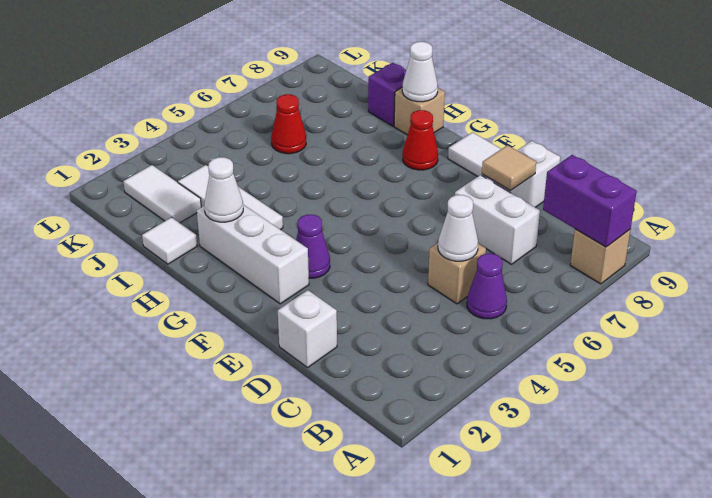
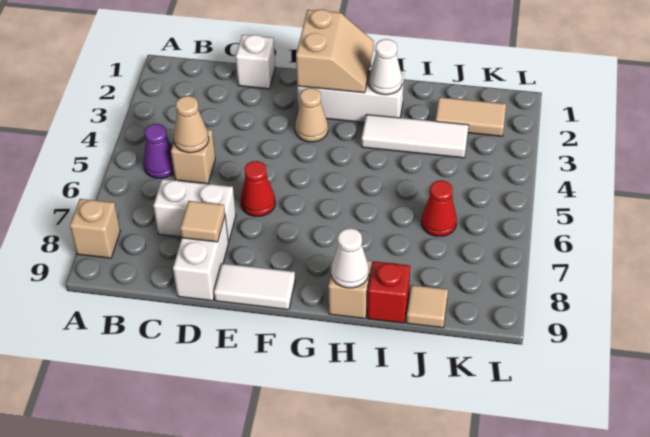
purple brick A8:B8 level 2 -> none
white cone C5 level 2 -> tan cone C5 level 2
none -> tan slope F1:G2 level 2 top F
purple cone F3 level 1 -> tan cone F3 level 1
red cone G8 level 1 -> red cone E6 level 1
white tile I1 level 1 -> none
purple brick I9 level 1 -> red brick I9 level 1
white tile J2:K2 level 1 -> tan tile J2:K2 level 1
none -> tan tile J9 level 1

